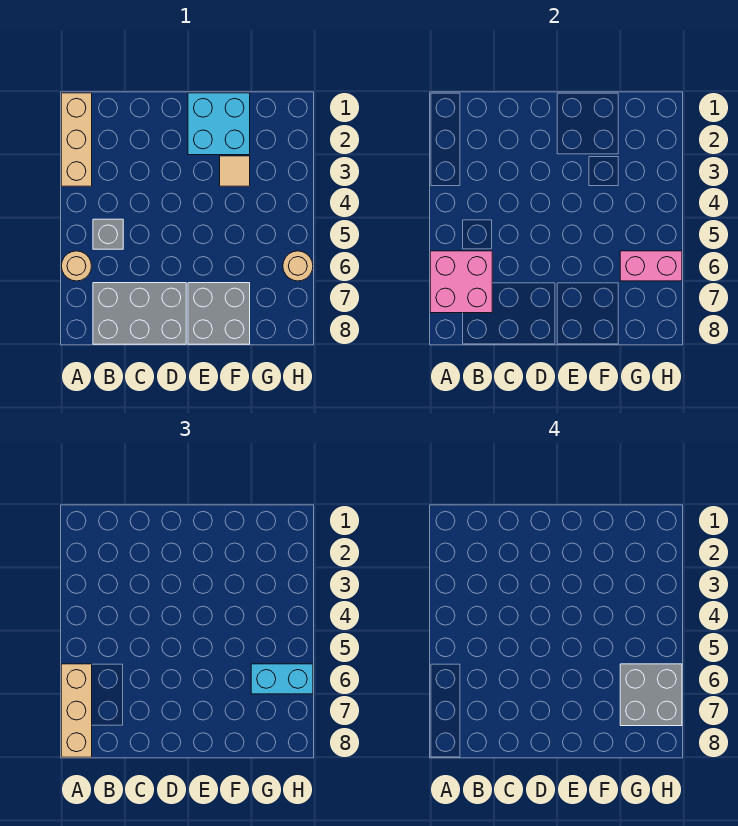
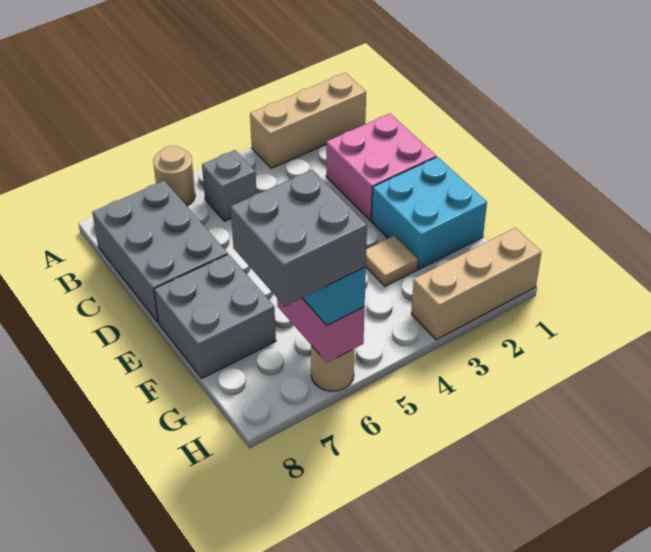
pink brick A6:B7 level 2 -> pink brick C1:D2 level 1
tan brick A6:A8 level 3 -> tan brick H1:H3 level 1

